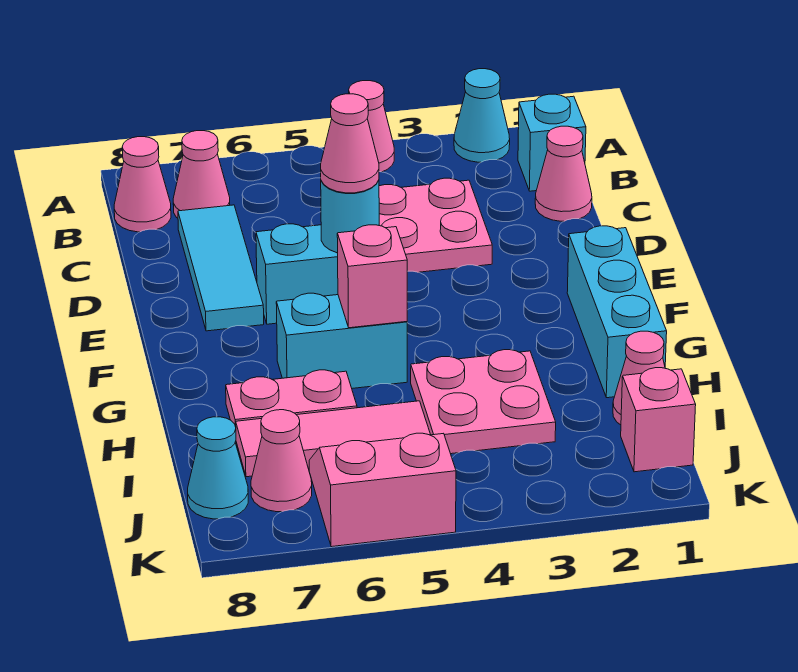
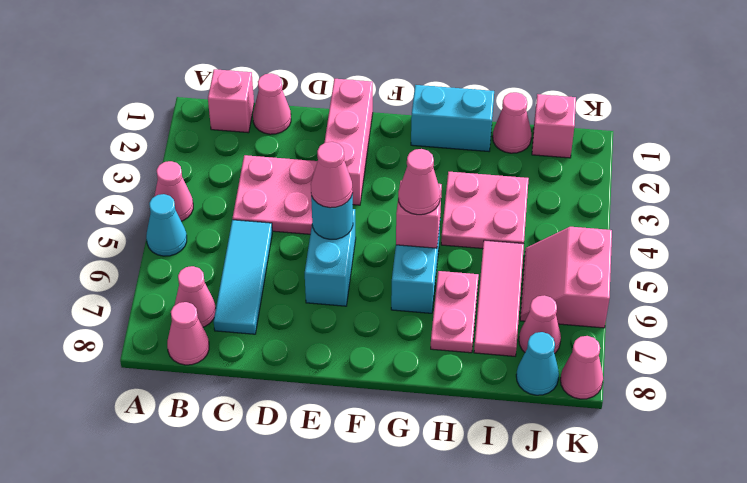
cyan cone A2 level 1 -> cyan cone A5 level 1
cyan brick B1 level 1 -> pink brick B1 level 1
cyan tile C7:E7 level 1 -> cyan tile C5:C7 level 1
none -> pink brick E1:E3 level 1
cyan brick F1:H1 level 1 -> cyan brick G1:H1 level 1
none -> pink cone G5 level 3
none -> pink cone K8 level 1

